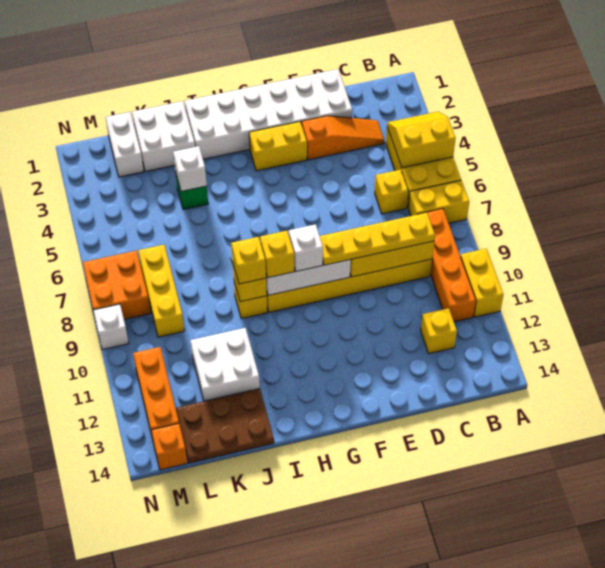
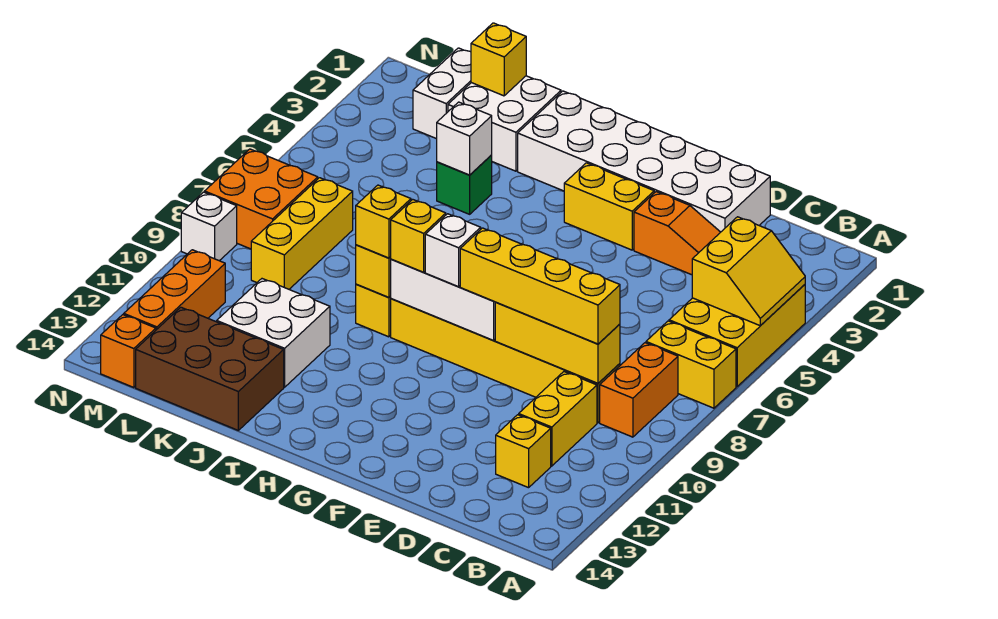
yellow slope A4:B5 level 2 top 5 -> yellow slope A4:B5 level 2 top B
yellow brick A10:A11 level 1 -> yellow brick C10:C11 level 1
orange brick B8:B11 level 1 -> orange brick B8:B9 level 1
yellow brick C6 level 1 -> yellow brick K1 level 2
yellow plate C9:F9 level 3 -> yellow brick C9:F9 level 3
brown plate J13:L14 level 1 -> brown brick J13:L14 level 1

